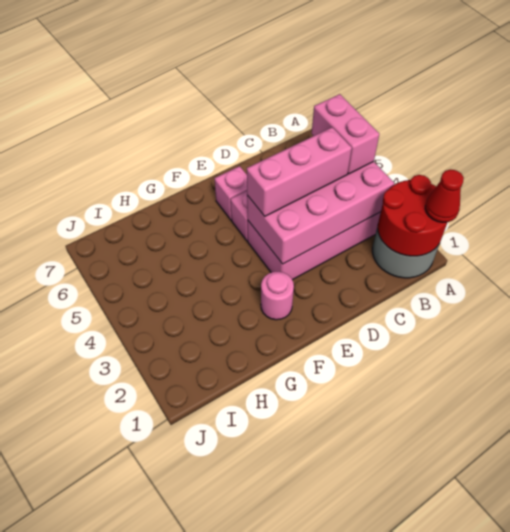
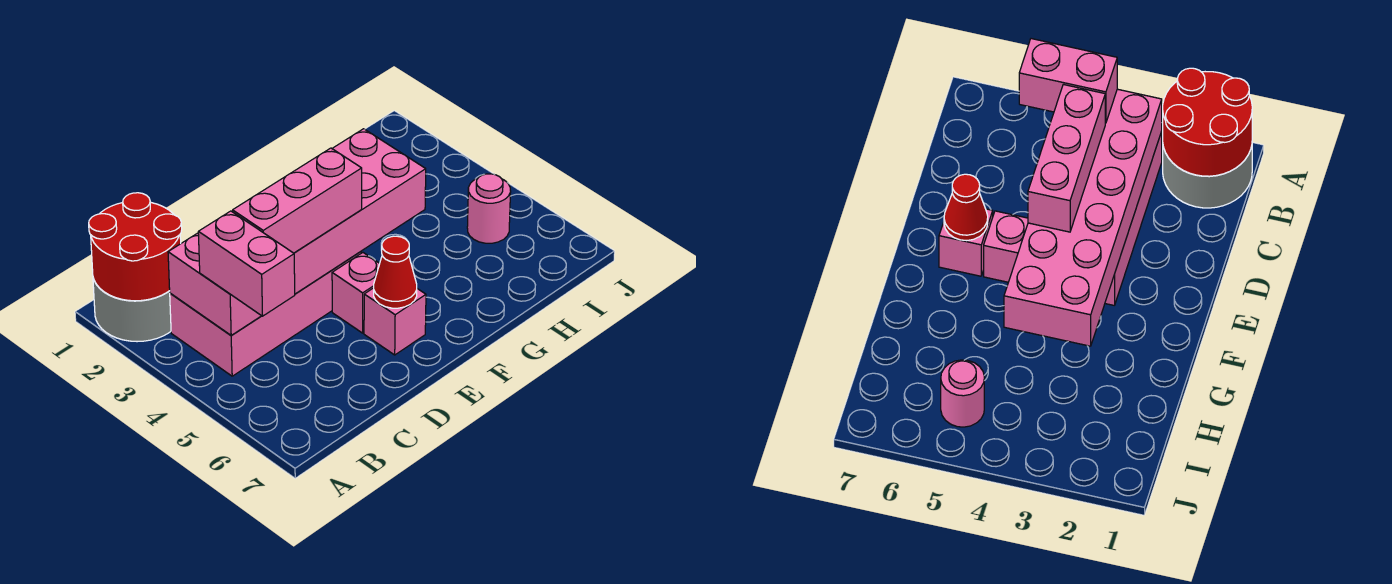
red cone A1 level 3 -> red cone E6 level 2
pink brick B3:E4 level 2 -> pink brick B3:G4 level 2
pink round brick F2 level 1 -> pink round brick I5 level 1

